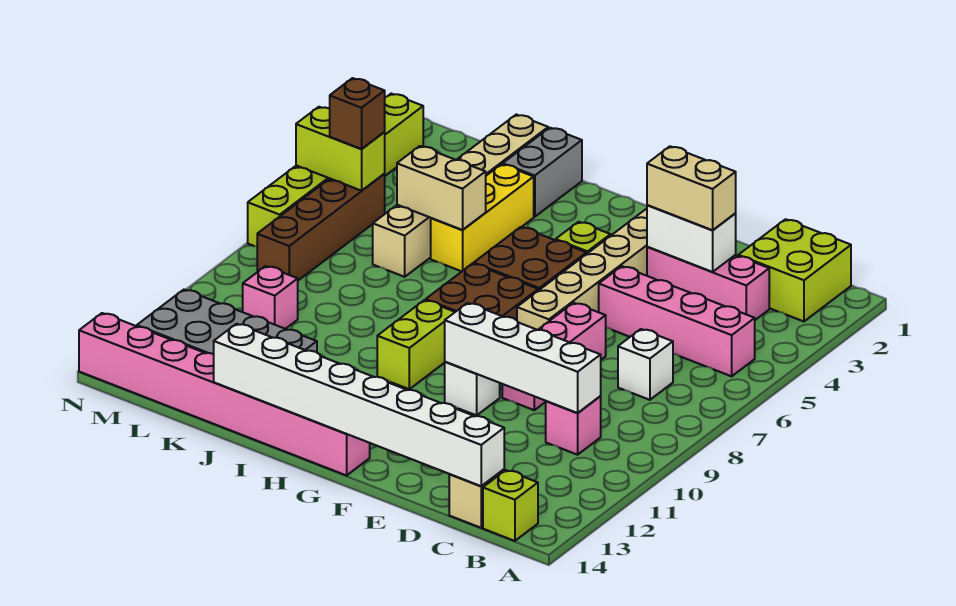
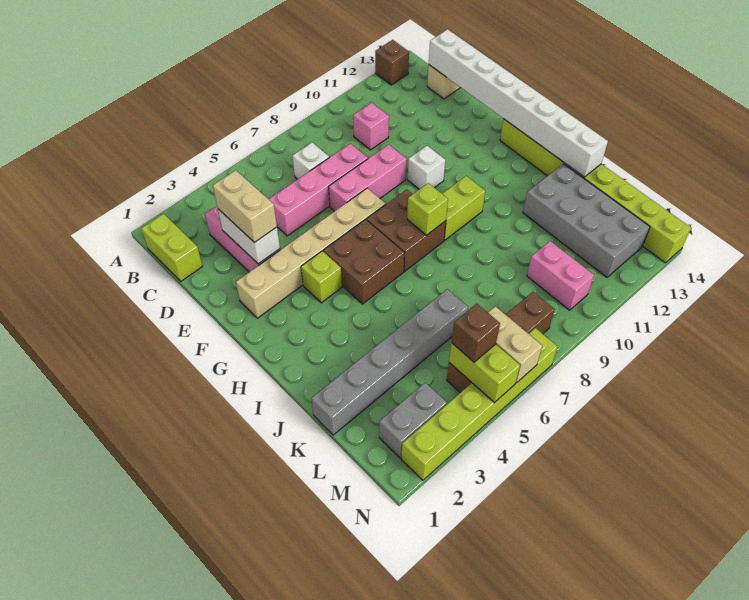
none -> brown brick A13 level 1
lime brick B1:C2 level 1 -> lime brick B1:C1 level 1
pink brick B5:E5 level 1 -> pink brick D5:D8 level 1
lime brick B14 level 1 -> lime brick H8 level 2
white brick C10:F10 level 2 -> none
pink brick G14:N14 level 1 -> lime brick G14:N14 level 1
grey brick J1:J2 level 1 -> grey brick M2:M3 level 1
yellow brick J3:J5 level 1 -> none
tan brick J5:K5 level 2 -> tan brick M6:N6 level 2
tan brick K1:K6 level 1 -> grey brick K1:K6 level 1
pink brick L10 level 1 -> pink brick L10:M10 level 1

